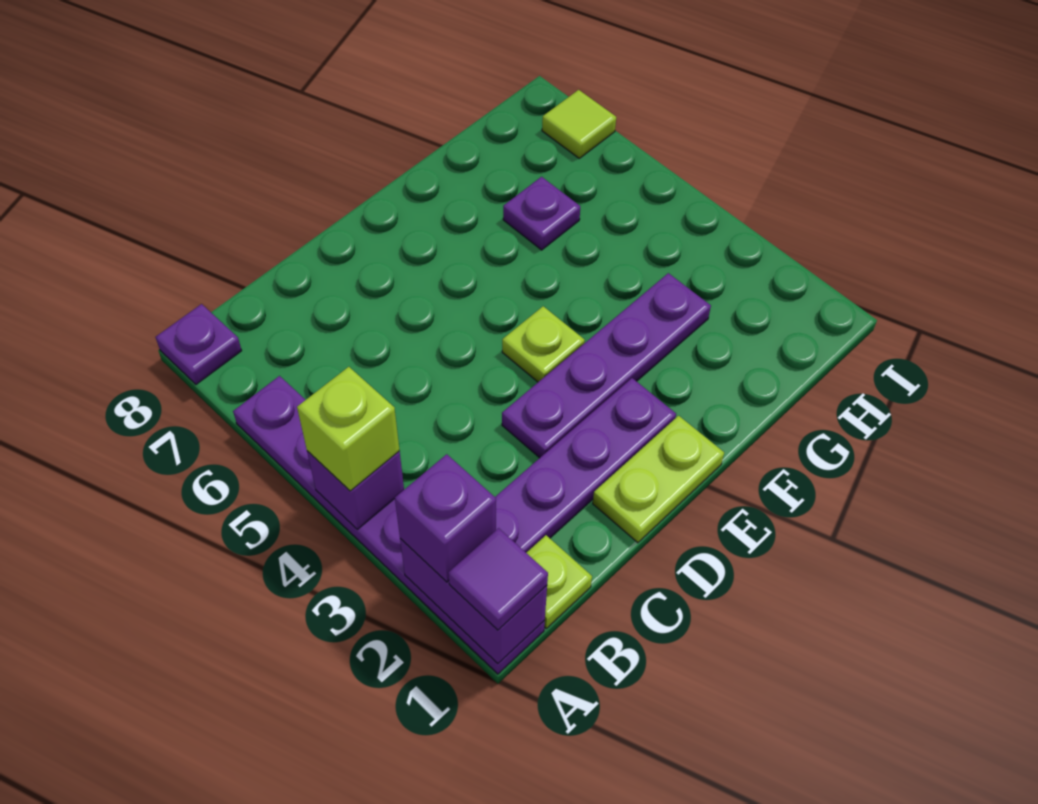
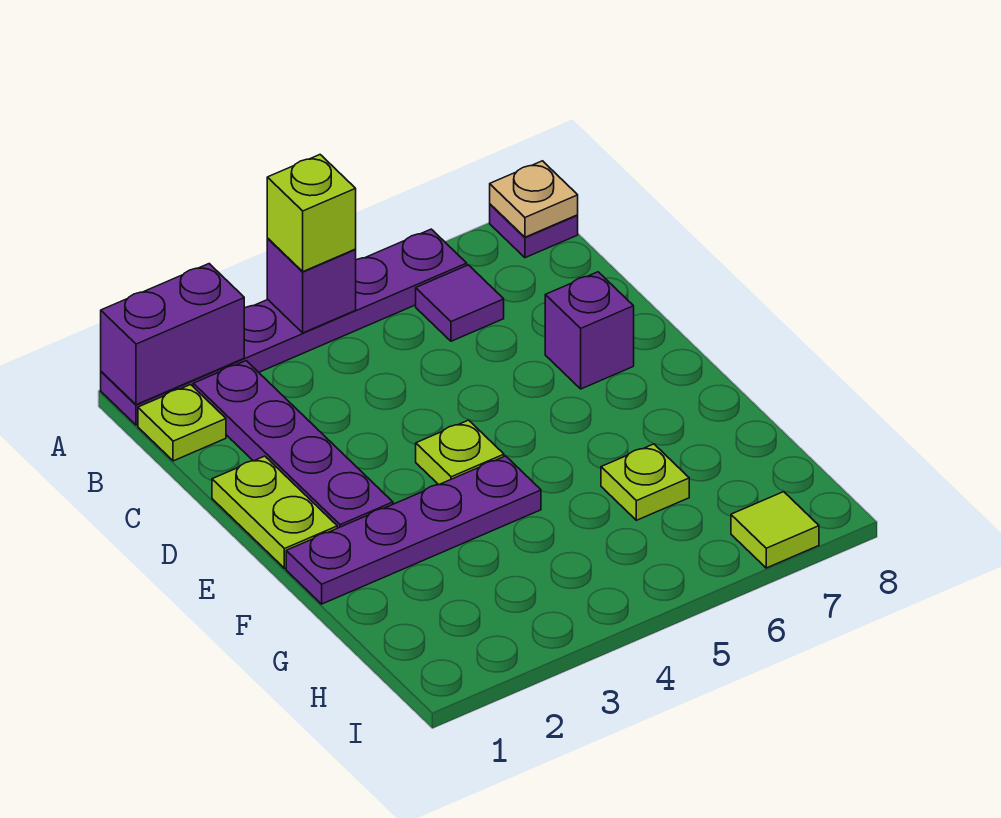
purple tile A1 level 3 -> purple tile B6 level 1
purple brick A2 level 3 -> purple brick D7 level 1
none -> tan plate A8 level 2
purple plate D3:G3 level 1 -> purple plate F1:F4 level 1
purple plate G6 level 1 -> lime plate G6 level 1

